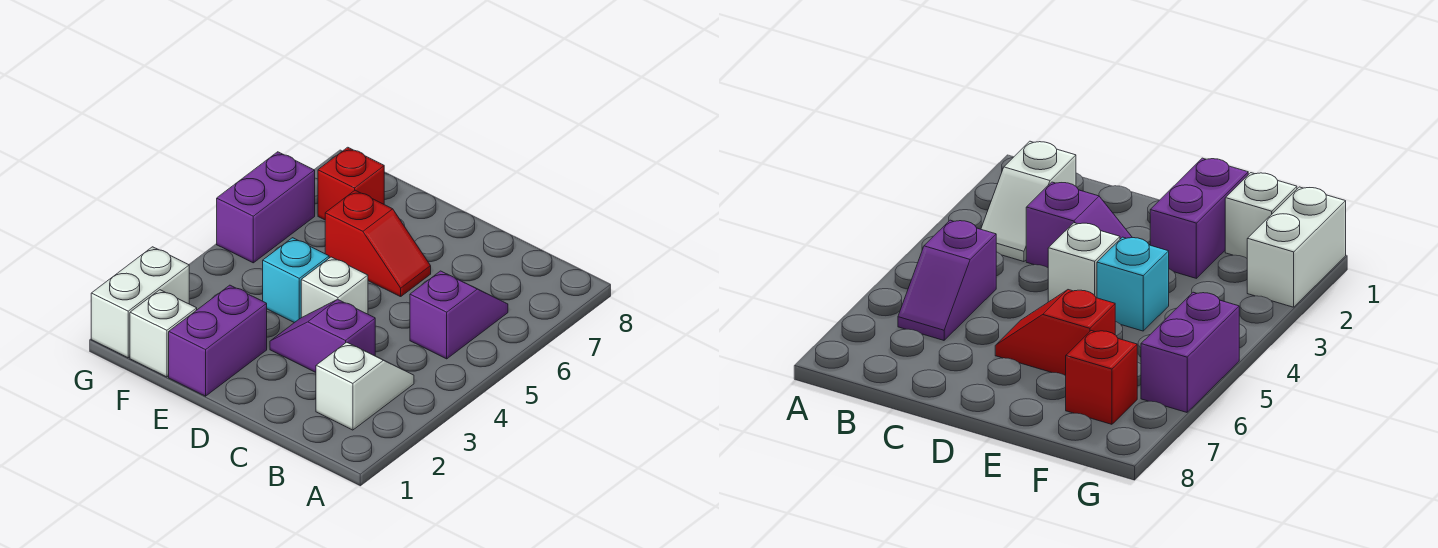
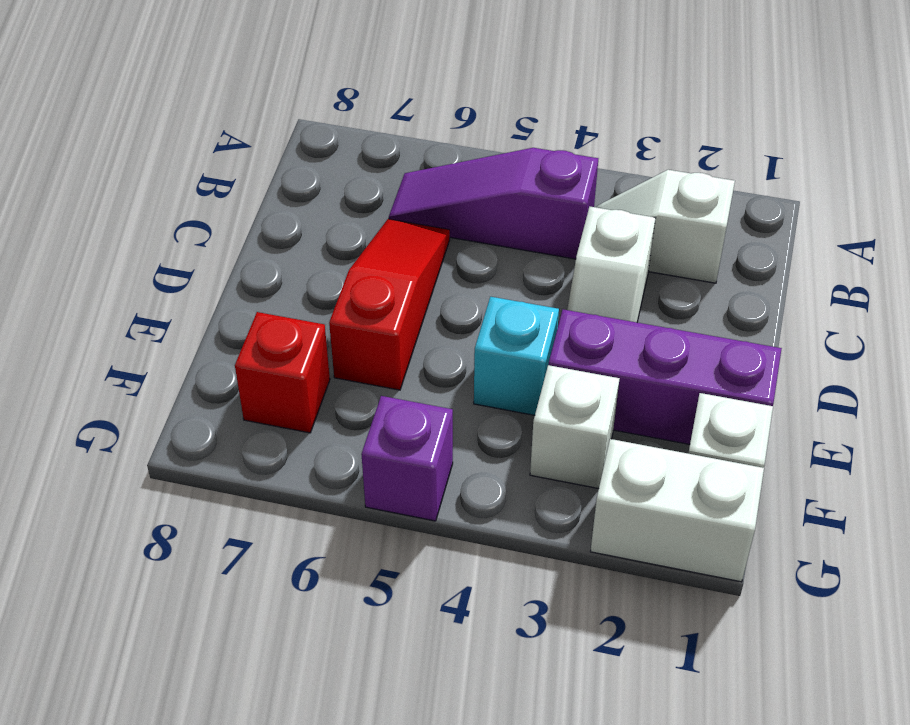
purple slope B5:B6 level 1 top 5 -> purple slope B4:B6 level 1 top 4
purple slope C3:D3 level 1 top C -> white slope C3:D3 level 1 top C
white brick D4 level 1 -> white brick F3 level 1
red slope D6:E6 level 1 top E -> red slope C6:E6 level 1 top E
purple brick E1:E2 level 1 -> purple brick E1:E3 level 1
purple brick G5:G6 level 1 -> purple brick G5 level 1

